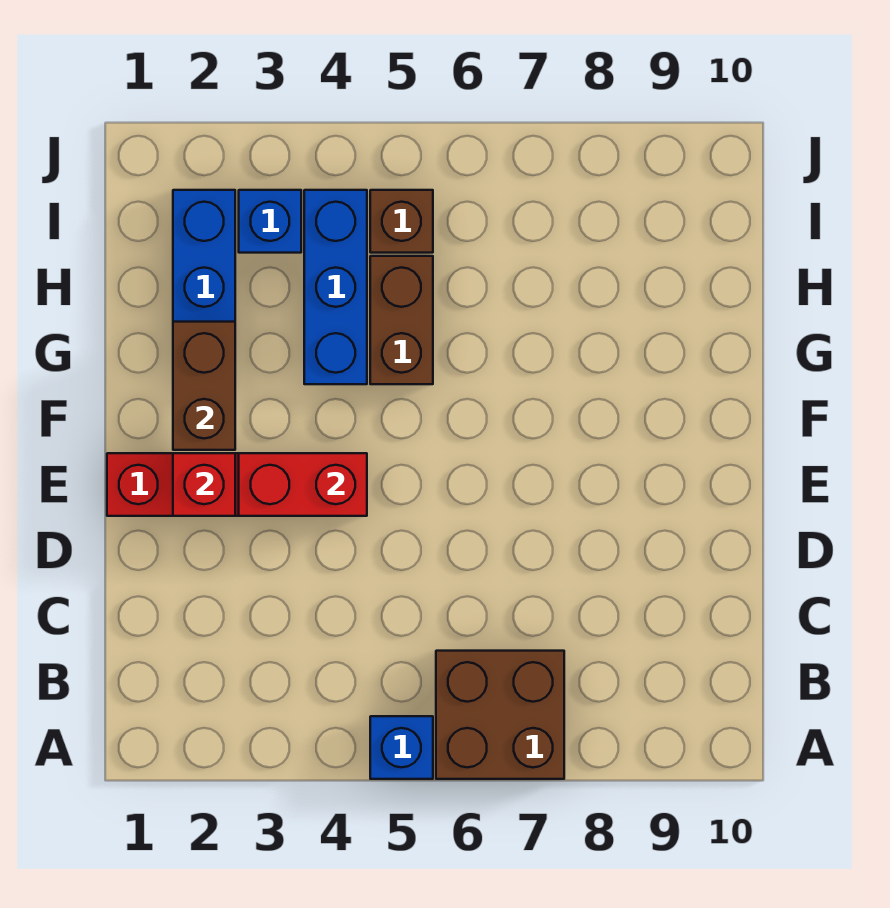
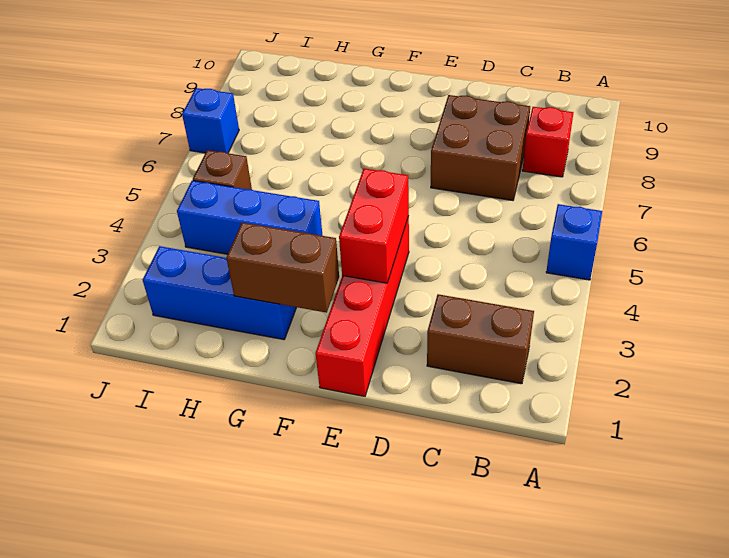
brown brick A6:B7 level 1 -> brown brick C7:D8 level 1
red brick E2 level 2 -> red brick B8 level 1
brown brick G5:H5 level 1 -> brown brick B2:C2 level 1
blue brick I3 level 1 -> blue brick J7 level 1

